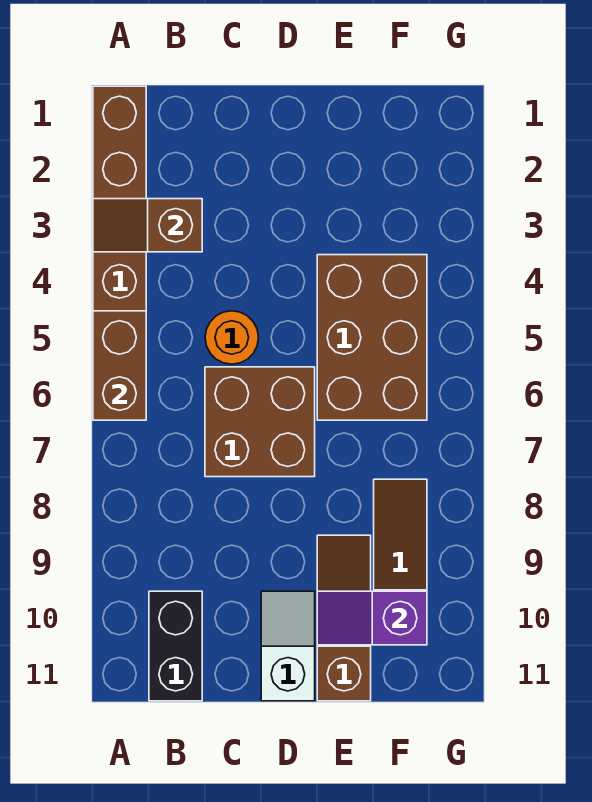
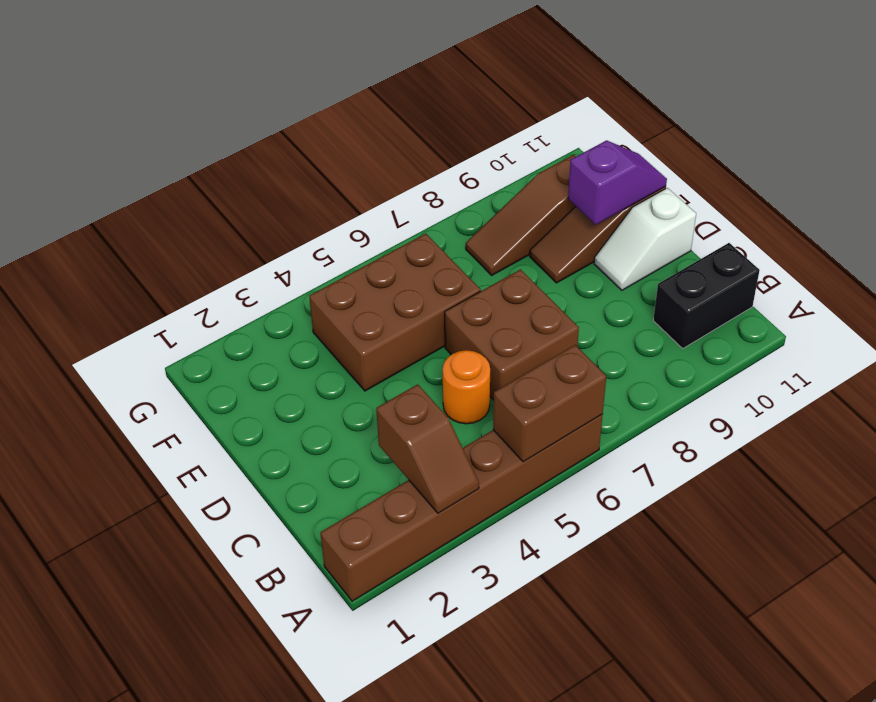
purple slope E10:F10 level 2 top F -> purple slope E10:E11 level 2 top 10

